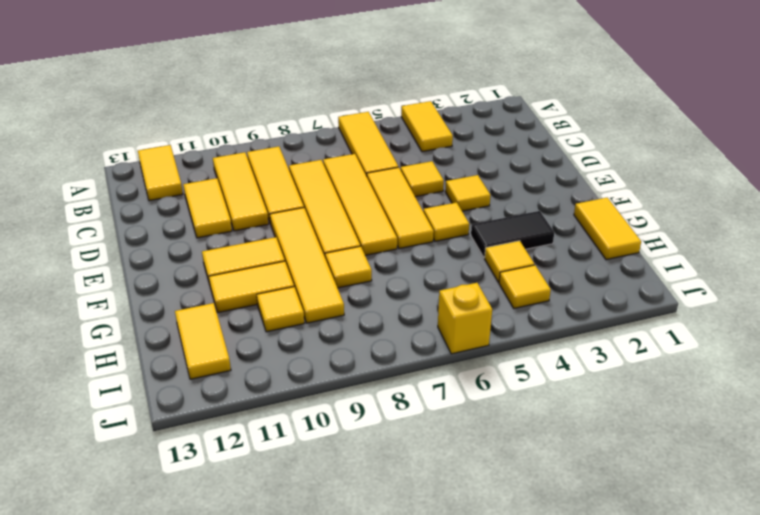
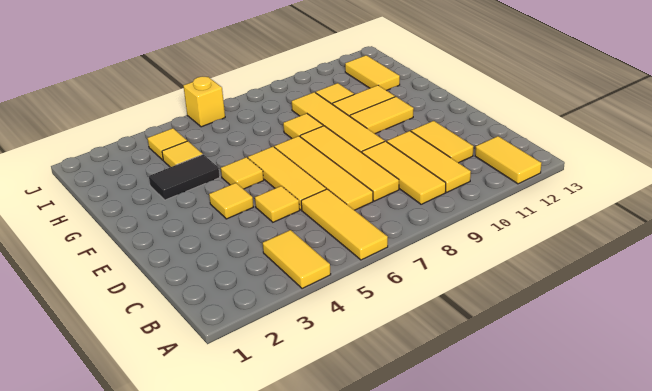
yellow tile G1:H1 level 1 -> none

